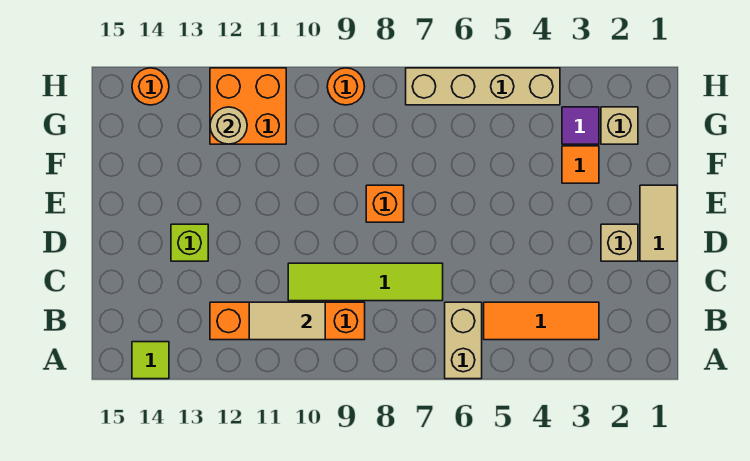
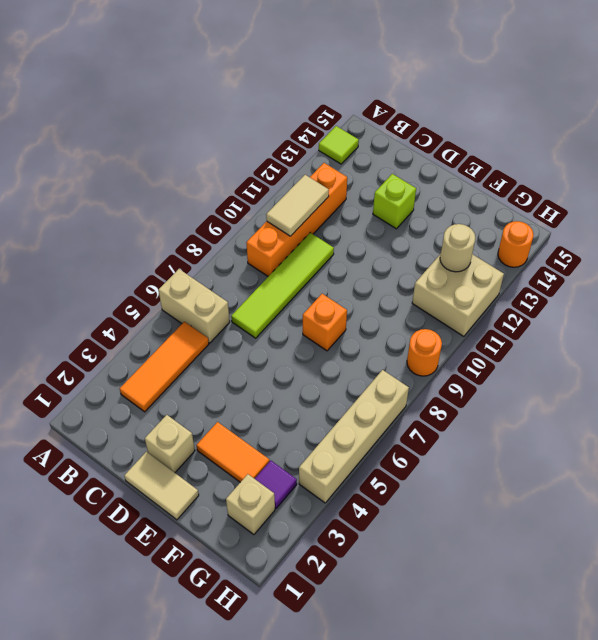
orange tile F3 level 1 -> orange tile E3:F3 level 1
orange brick G11:H12 level 1 -> tan brick G11:H12 level 1

